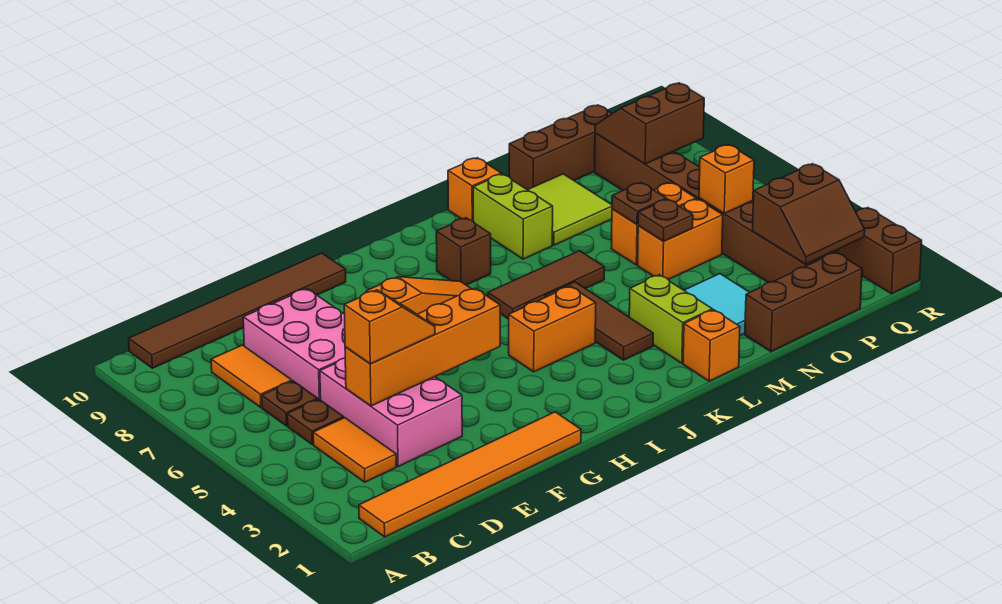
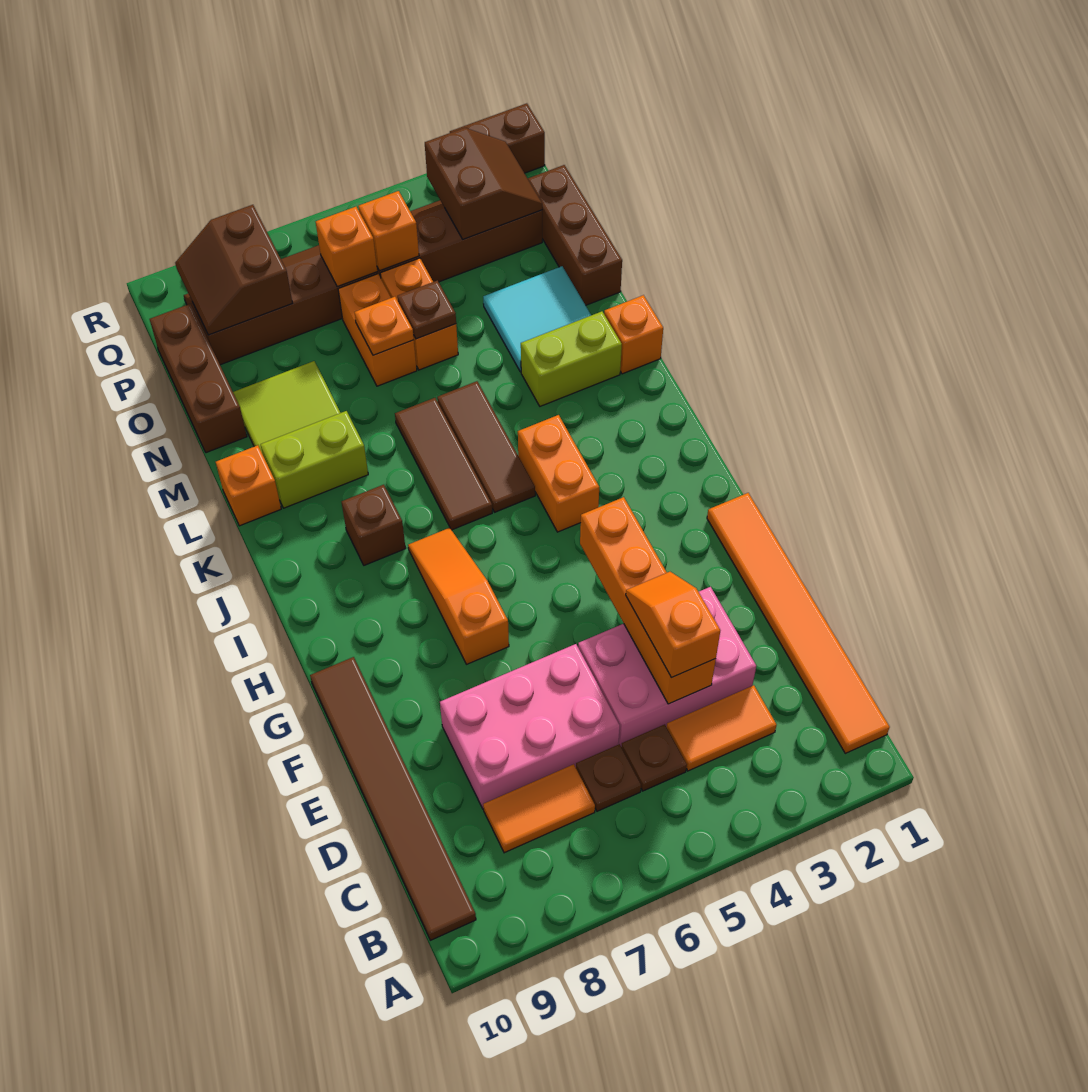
brown tile K3:K5 level 1 -> brown tile J5:L5 level 1
brown plate N6 level 2 -> orange plate N6 level 2
none -> orange brick P6 level 2

